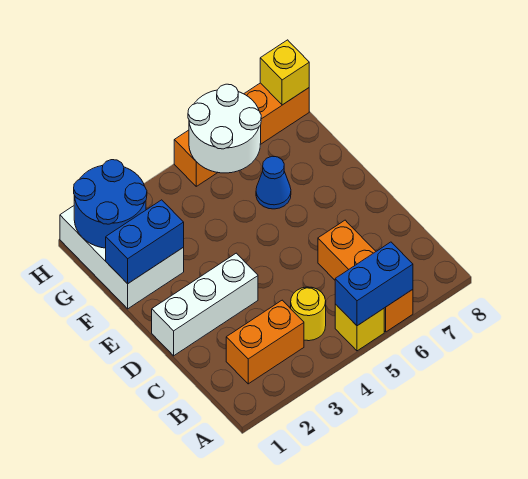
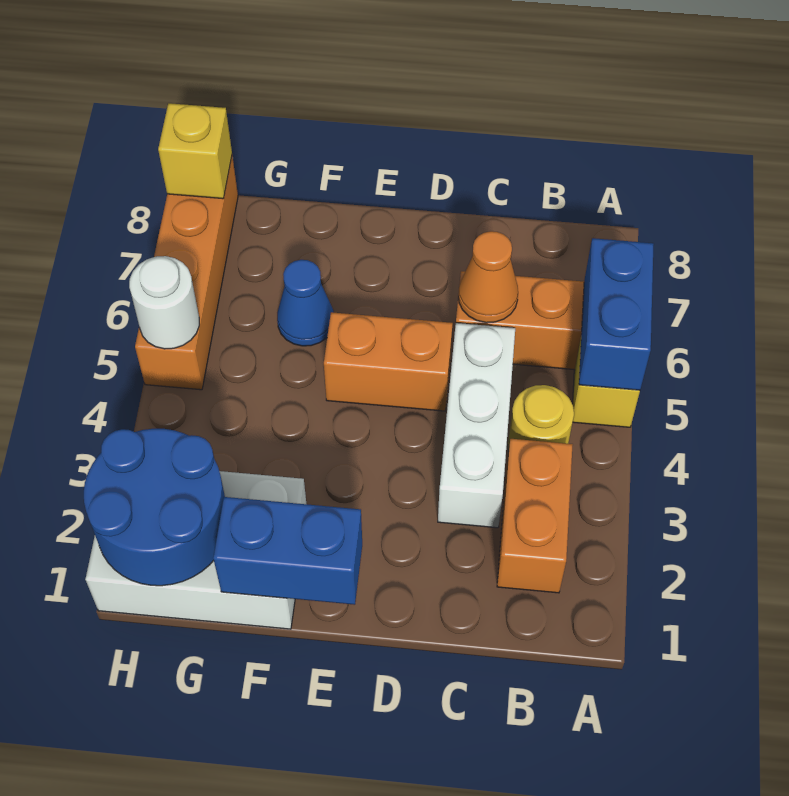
none -> orange cone C6 level 2
white brick D1:D3 level 1 -> white brick C3:C5 level 1
none -> orange brick D5:E5 level 1
blue brick F1:F2 level 2 -> blue brick E1:F1 level 2
white round brick G5:H6 level 2 -> white round brick H5 level 2

